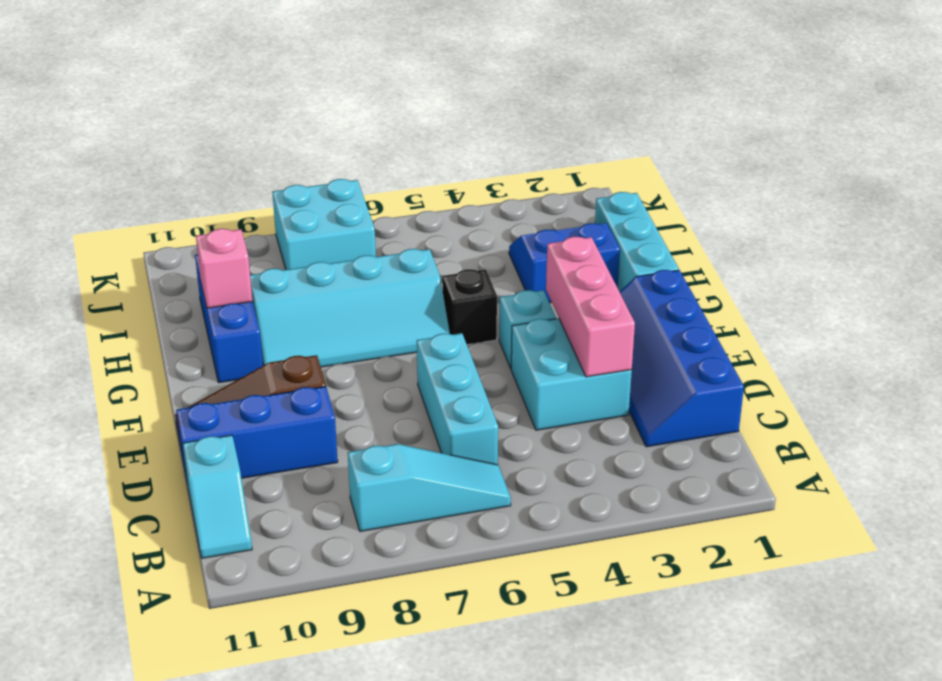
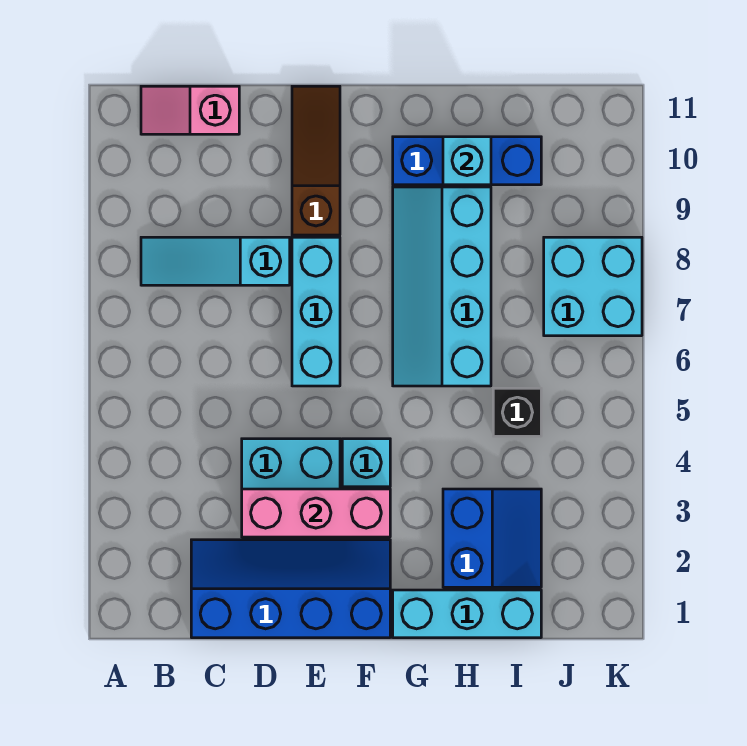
cyan slope B6:B8 level 1 top 8 -> cyan slope B8:D8 level 1 top D
cyan slope B11:C11 level 1 top C -> pink slope B11:C11 level 1 top C
cyan brick C6:E6 level 1 -> cyan brick E6:E8 level 1
blue brick D9:D11 level 1 -> none
black brick G5 level 1 -> black brick I5 level 1
pink brick H10 level 2 -> cyan brick H10 level 2

